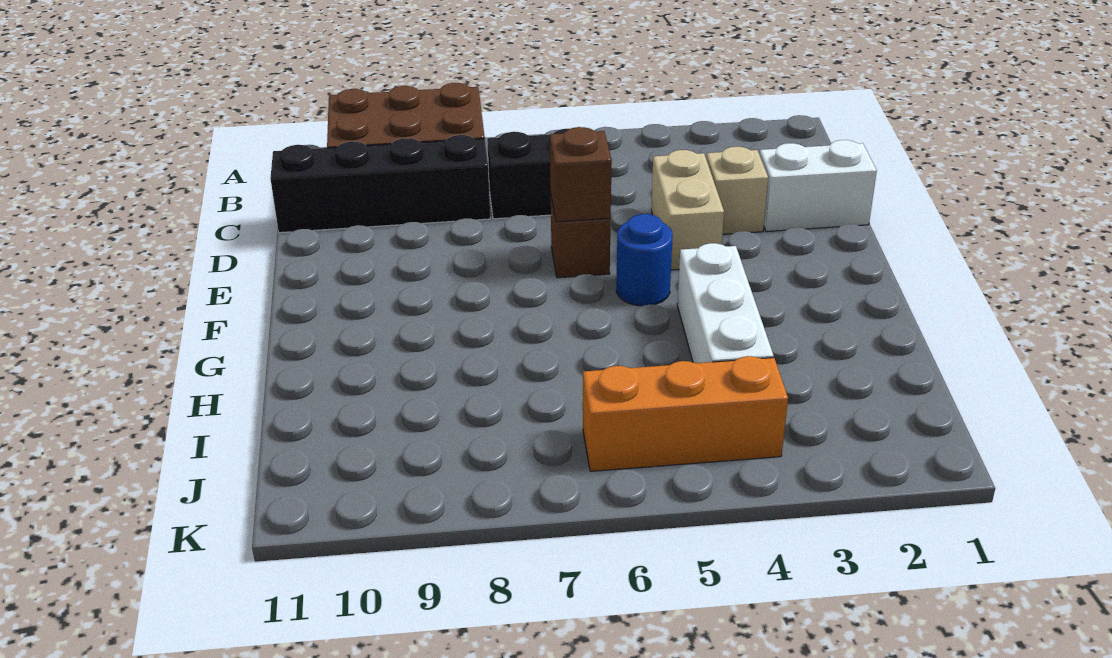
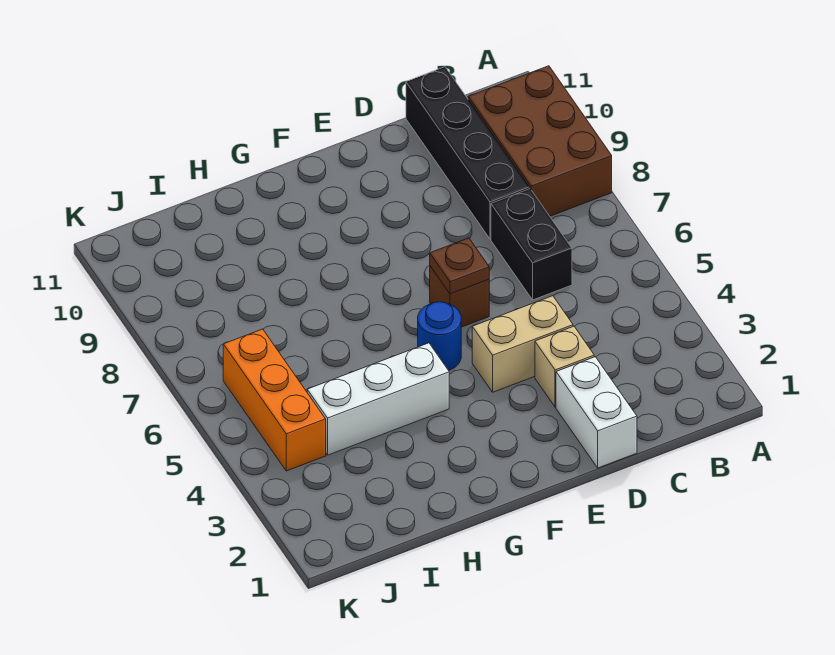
brown brick E6 level 2 -> brown plate E6 level 2

